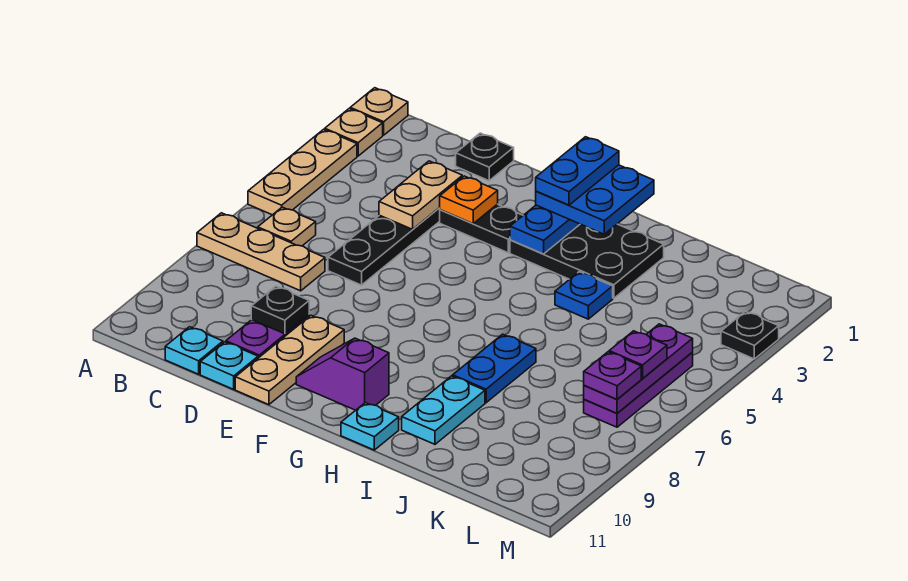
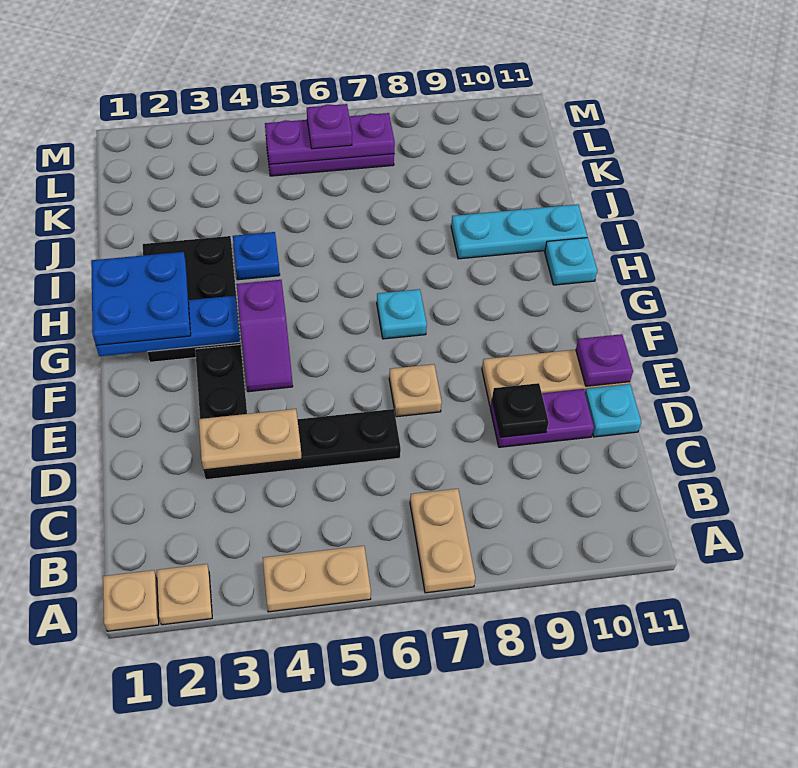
tan plate A3:A5 level 1 -> tan plate A4:A5 level 1
tan plate A7:C7 level 1 -> tan plate A7:B7 level 1
tan plate B6 level 1 -> tan plate E7 level 1
cyan plate C11 level 1 -> cyan plate G7 level 1
black plate D1 level 1 -> none
orange plate E3 level 2 -> none
purple slope F10:G10 level 1 top G -> purple slope F4:G4 level 1 top G
blue plate G1:G2 level 4 -> none
blue plate I7:I8 level 1 -> none
cyan plate I9:I10 level 1 -> cyan plate I9:I11 level 1
purple plate L7 level 3 -> purple plate E11 level 2
black plate M3 level 1 -> none

